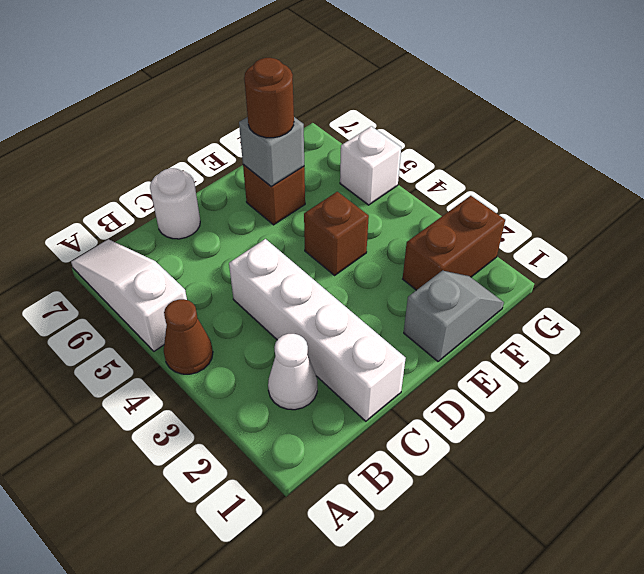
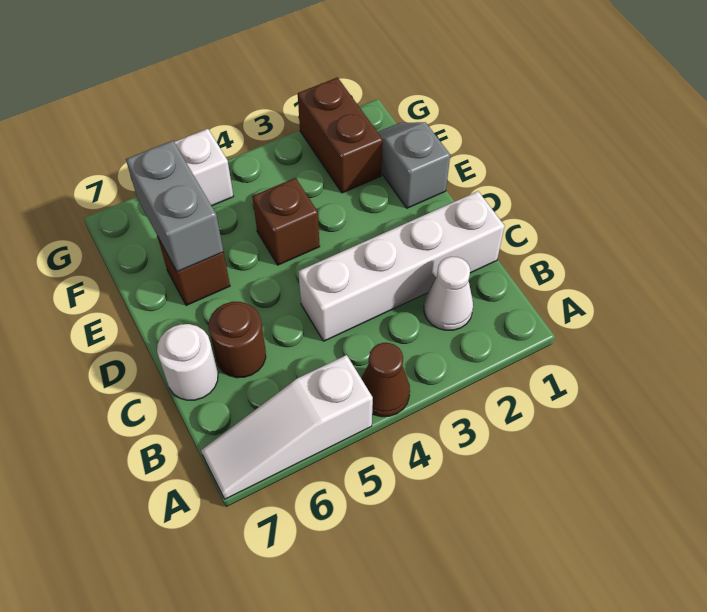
grey brick E6 level 2 -> grey brick E6:F6 level 2
brown round brick E6 level 3 -> brown round brick C6 level 1

